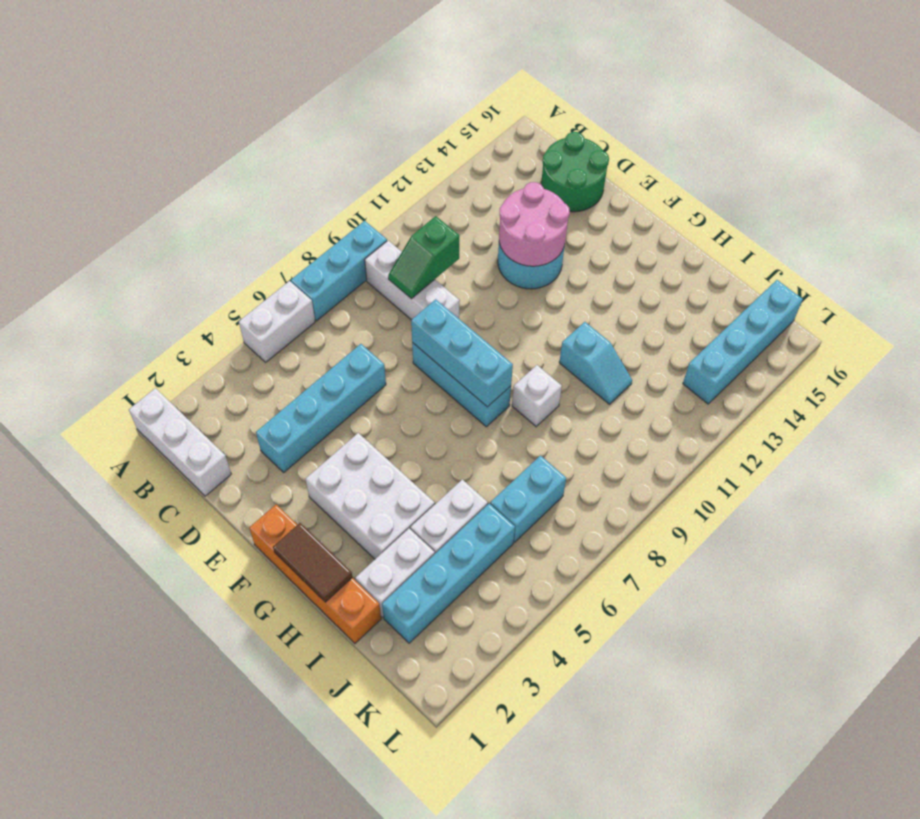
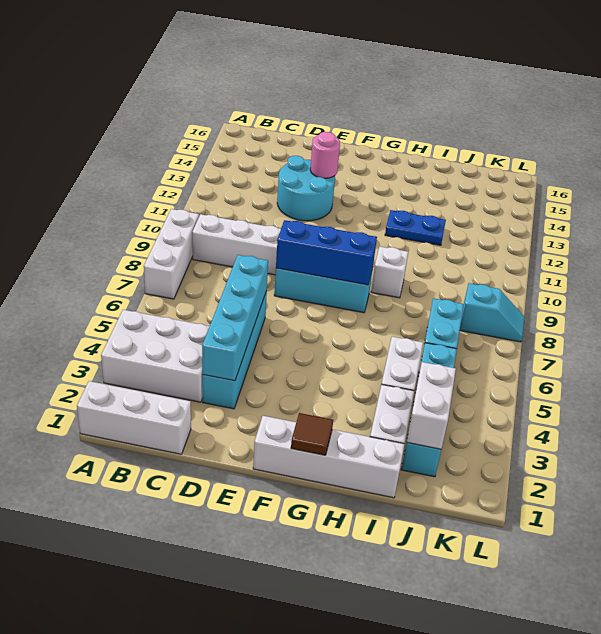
white brick A5:A6 level 1 -> white brick J2:J3 level 2
cyan brick A7:A9 level 1 -> white brick A7:A9 level 1
green slope C9:C10 level 2 top 10 -> none
green round brick C15:D16 level 1 -> none
pink round brick D12:E13 level 2 -> pink round brick E13 level 2
cyan brick E8:G8 level 2 -> blue brick E8:G8 level 2
orange brick F1:I1 level 1 -> white brick F1:I1 level 1
white brick F3:H4 level 1 -> white brick A3:C4 level 1
brown tile G1:H1 level 2 -> brown tile G1 level 2
cyan slope H11:I11 level 1 top H -> cyan slope K8:L8 level 1 top K
none -> blue plate H12:I12 level 1
cyan brick K13:K16 level 1 -> cyan brick D3:D6 level 2

